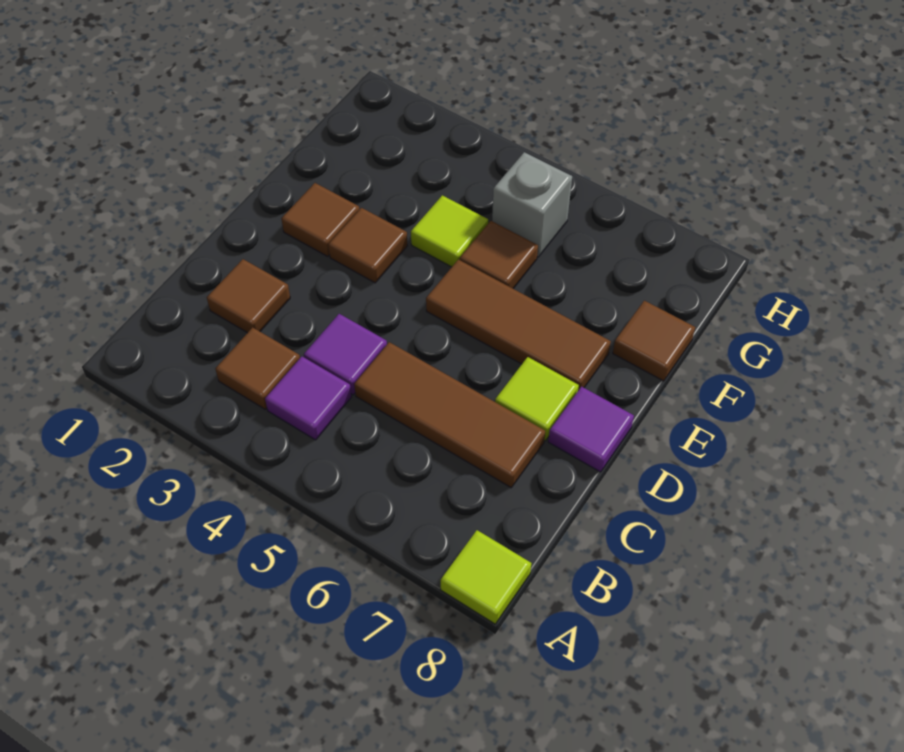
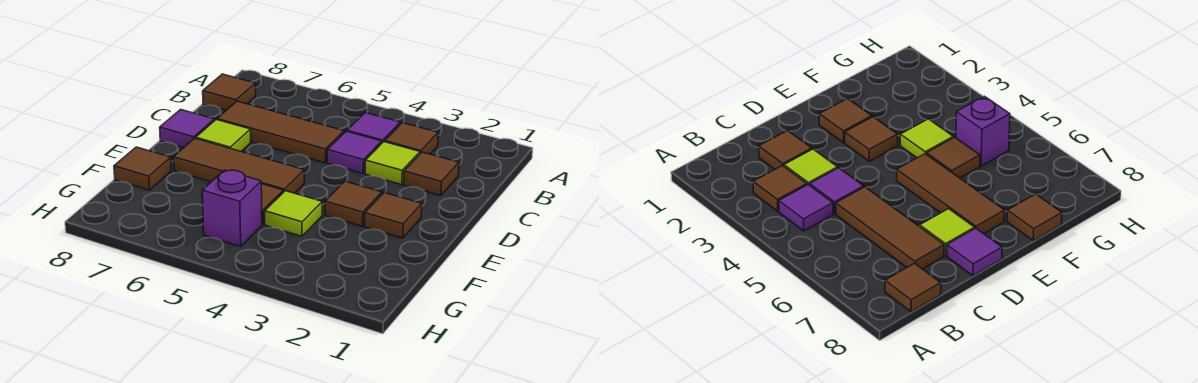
lime tile A8 level 1 -> lime tile C3 level 1
none -> brown tile B8 level 1
grey brick G5 level 1 -> purple brick G5 level 1

